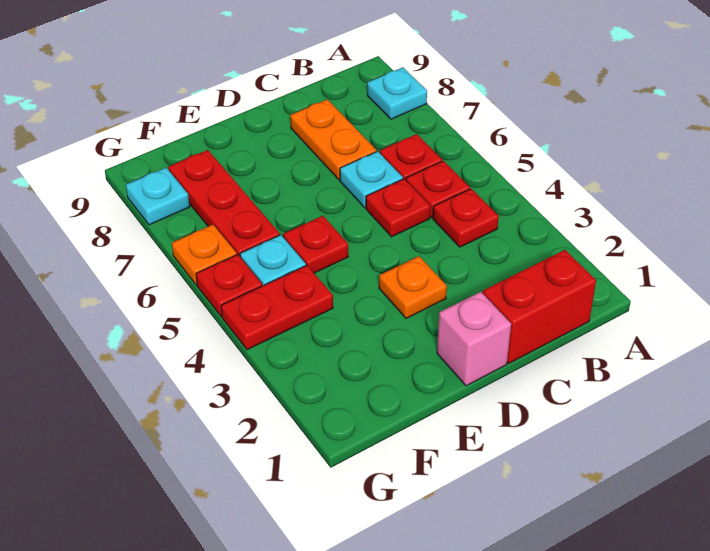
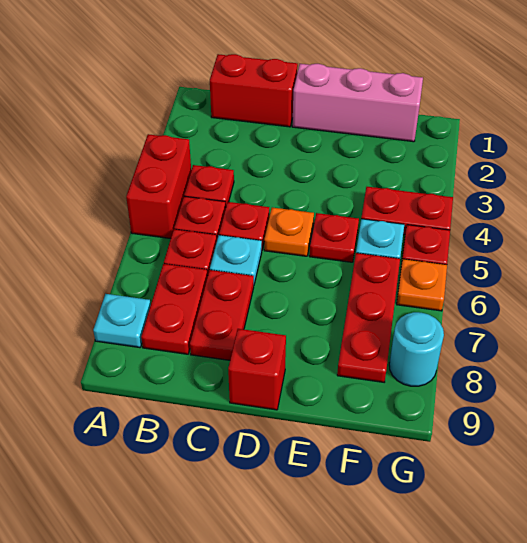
none -> red brick A4:A5 level 1
none -> red plate B7:B8 level 1
orange plate C7:C8 level 1 -> red plate C7:C8 level 1
pink brick D1 level 1 -> pink brick D1:F1 level 1
orange plate D3 level 1 -> orange plate D5 level 1
none -> red brick D9 level 1
cyan plate G8 level 1 -> cyan round brick G8 level 1

